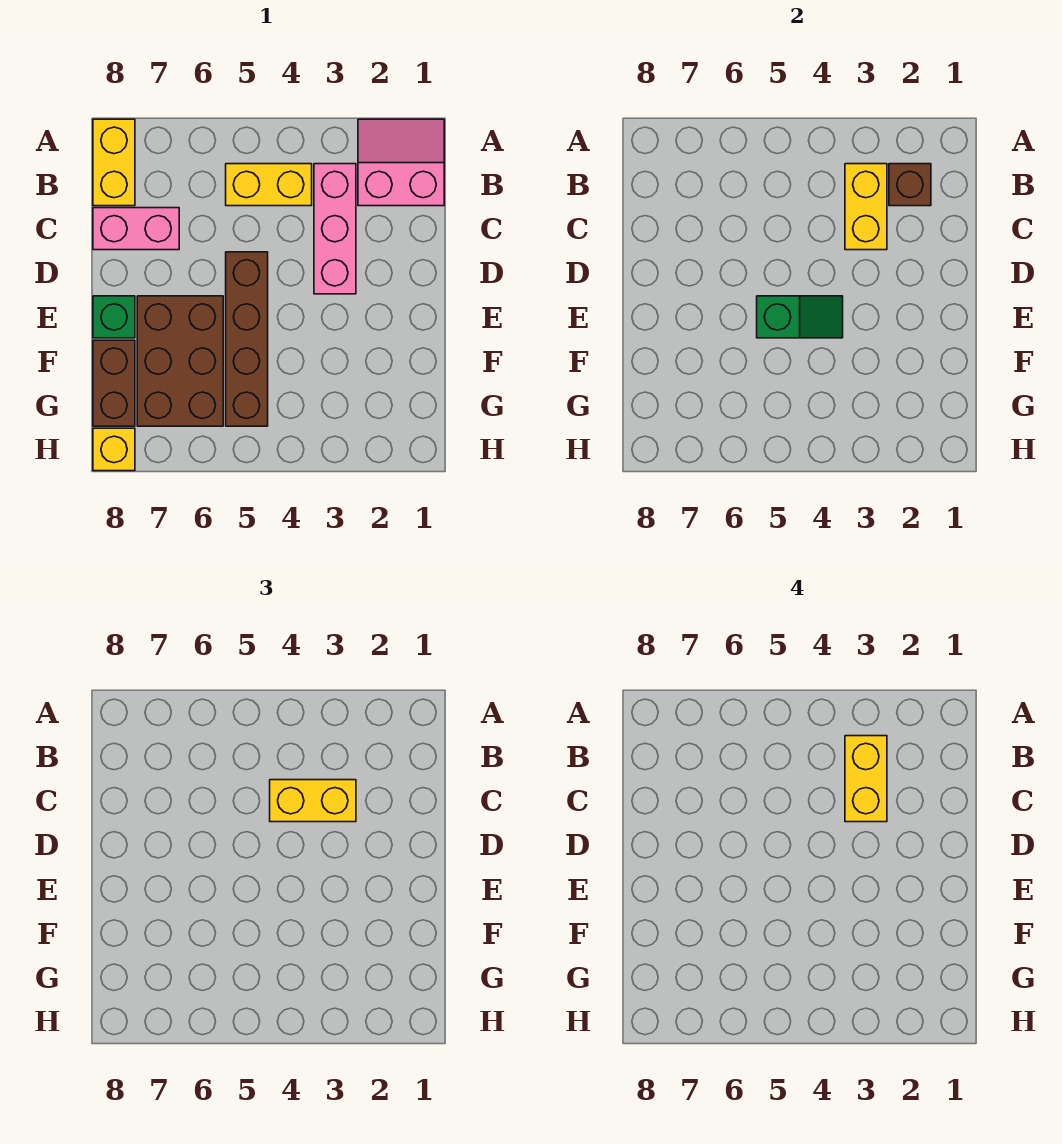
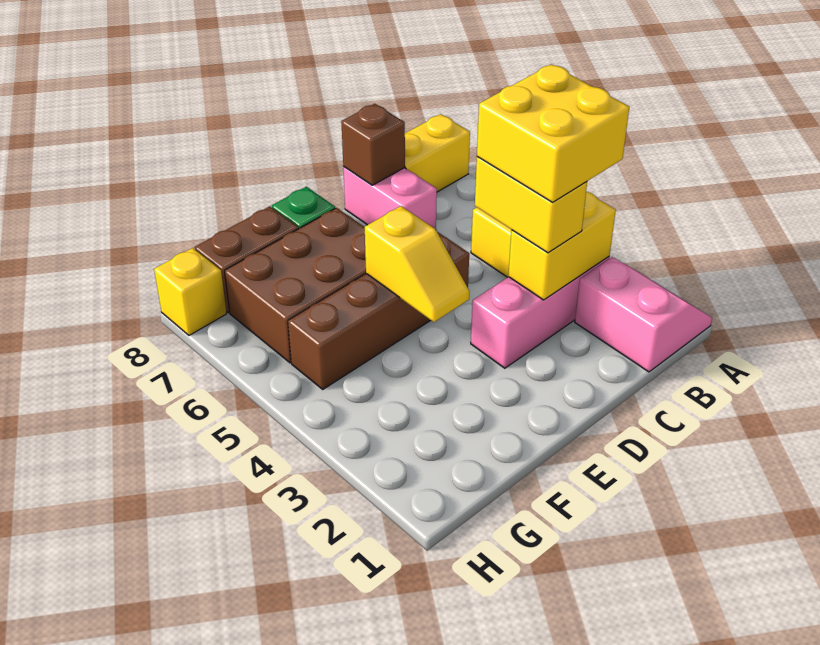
brown brick B2 level 2 -> brown brick C8 level 2
yellow brick B3:C3 level 4 -> yellow brick B3:C4 level 4
green slope E4:E5 level 2 top 5 -> yellow slope E4:E5 level 2 top 5

